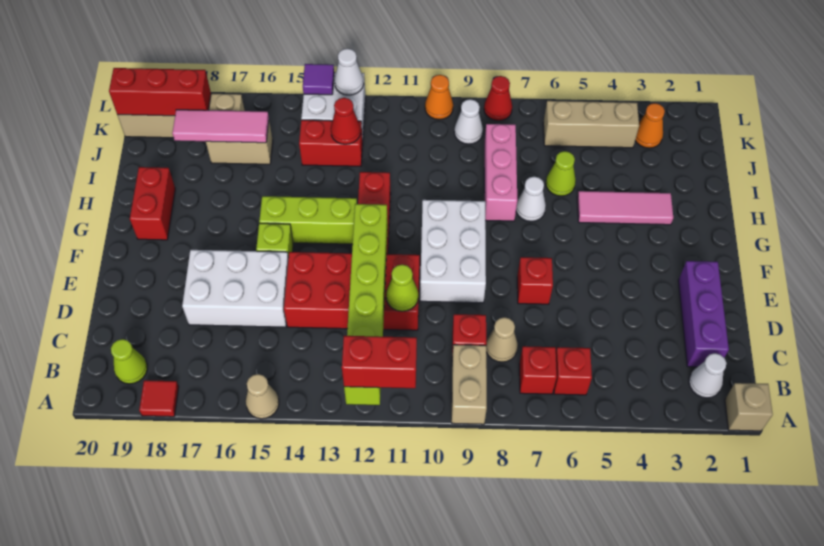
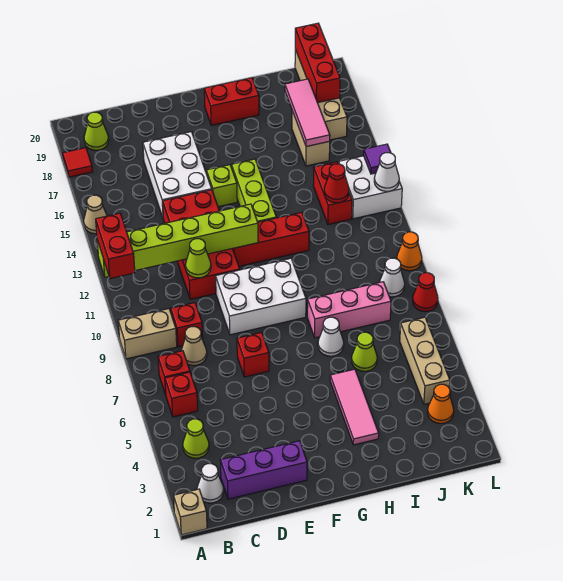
none -> lime cone B4 level 1

